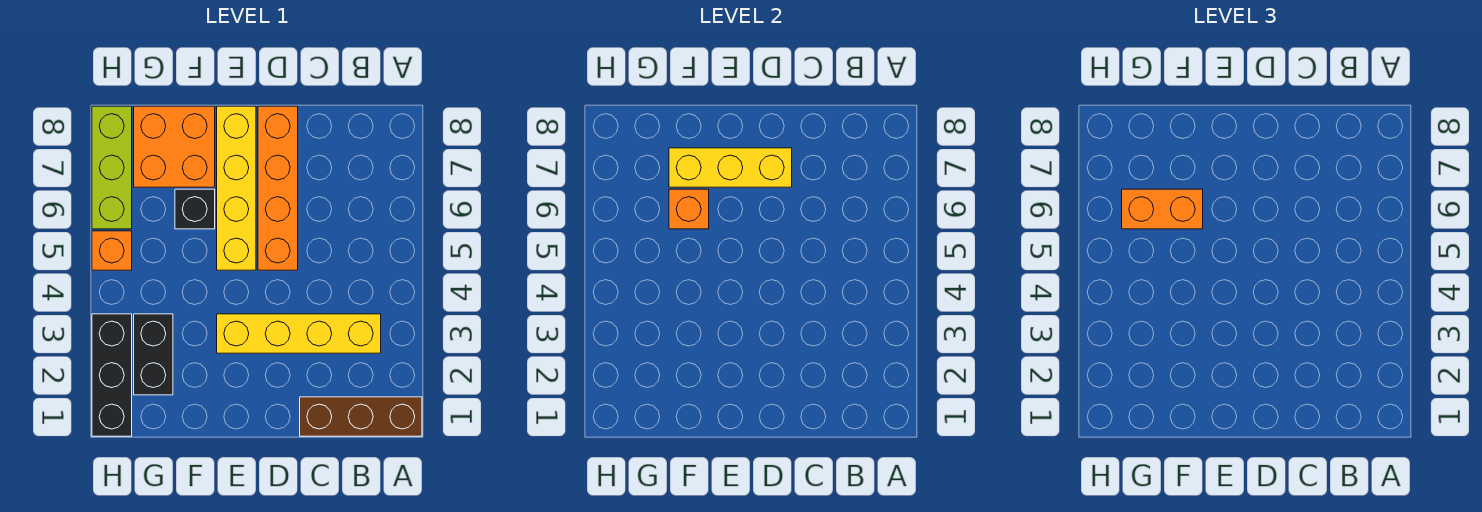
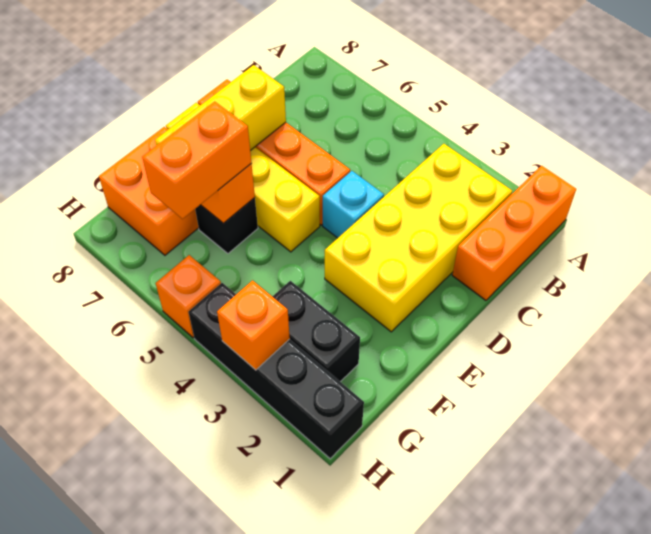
brown brick A1:C1 level 1 -> orange brick A1:C1 level 1
yellow brick B3:E3 level 1 -> yellow brick B2:E3 level 1
none -> cyan brick D4 level 1
black brick H1:H3 level 1 -> black brick H1:H4 level 1
none -> orange brick H3 level 2
lime brick H6:H8 level 1 -> none

